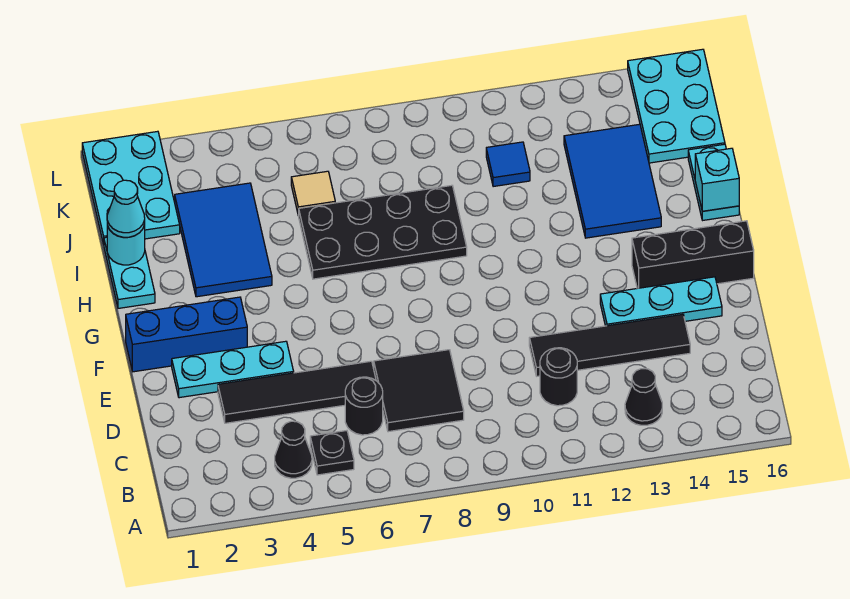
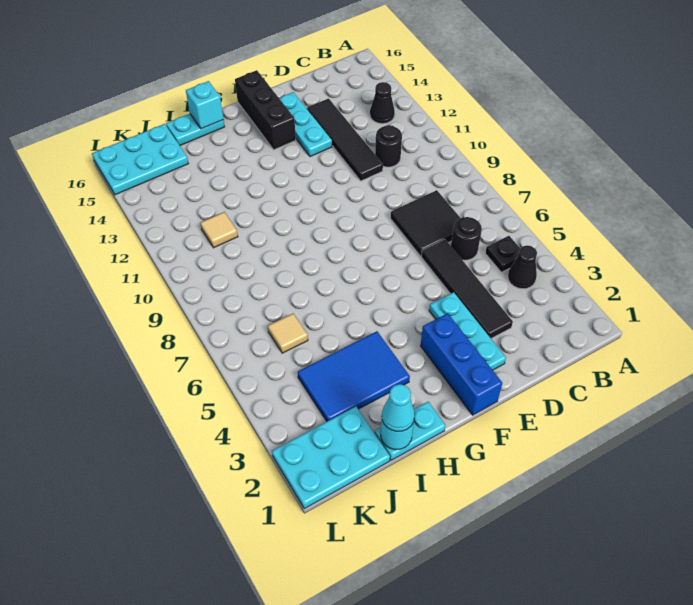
black plate H6:I9 level 1 -> none
blue tile H13:J14 level 1 -> none
blue tile J11 level 1 -> tan tile J11 level 1

